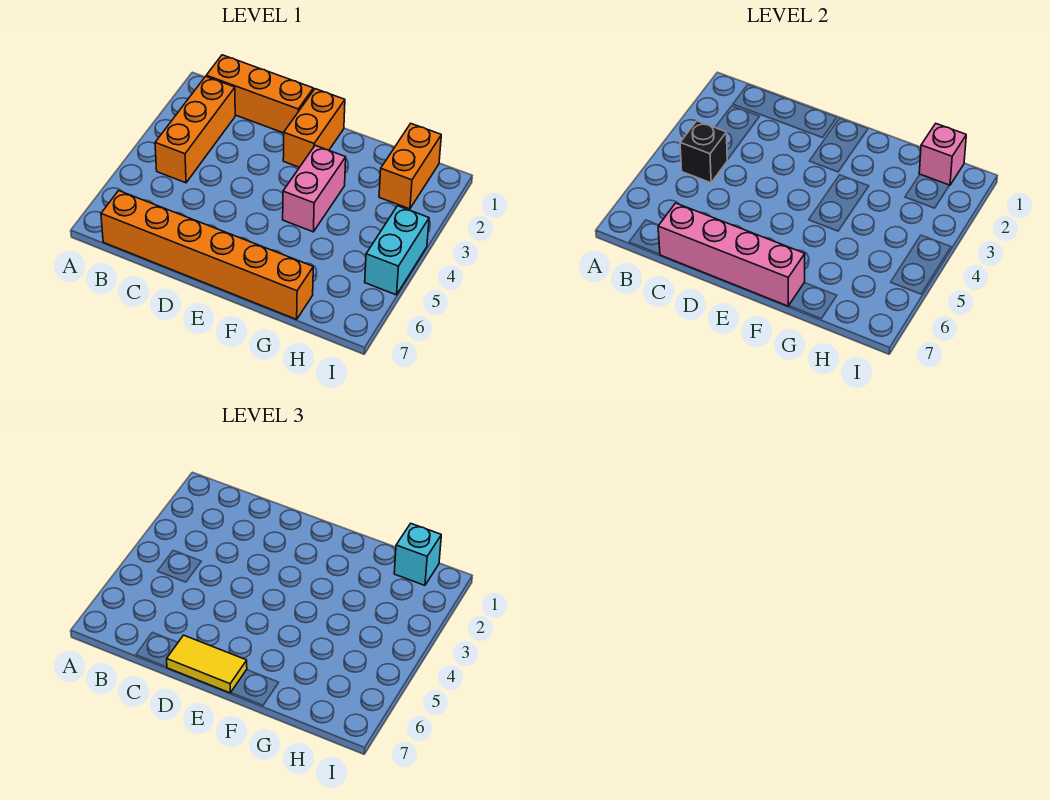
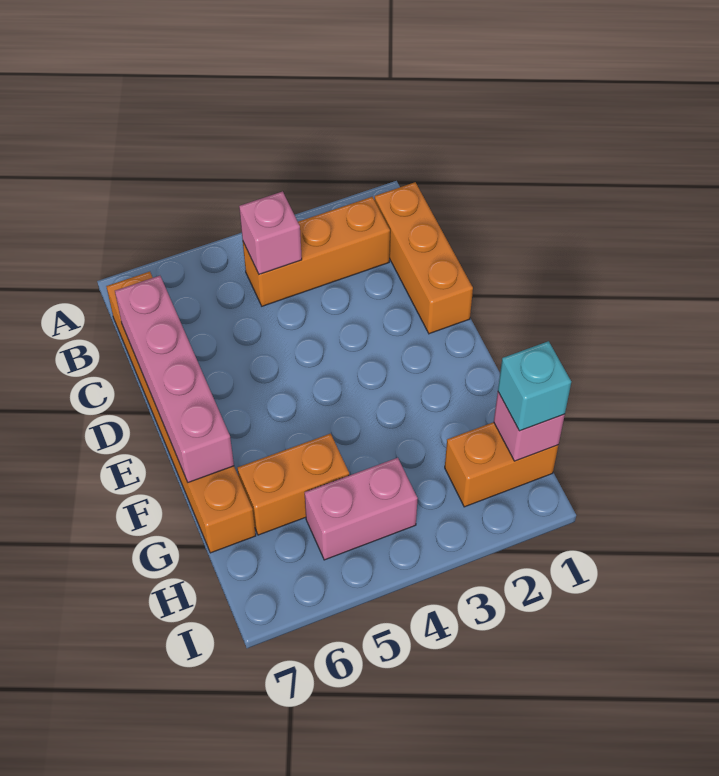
black brick B4 level 2 -> pink brick B4 level 2
yellow tile D7:E7 level 3 -> none
orange brick E1:E2 level 1 -> orange brick G5:G6 level 1
pink brick F3:F4 level 1 -> pink brick H4:H5 level 1
cyan brick I4:I5 level 1 -> none

